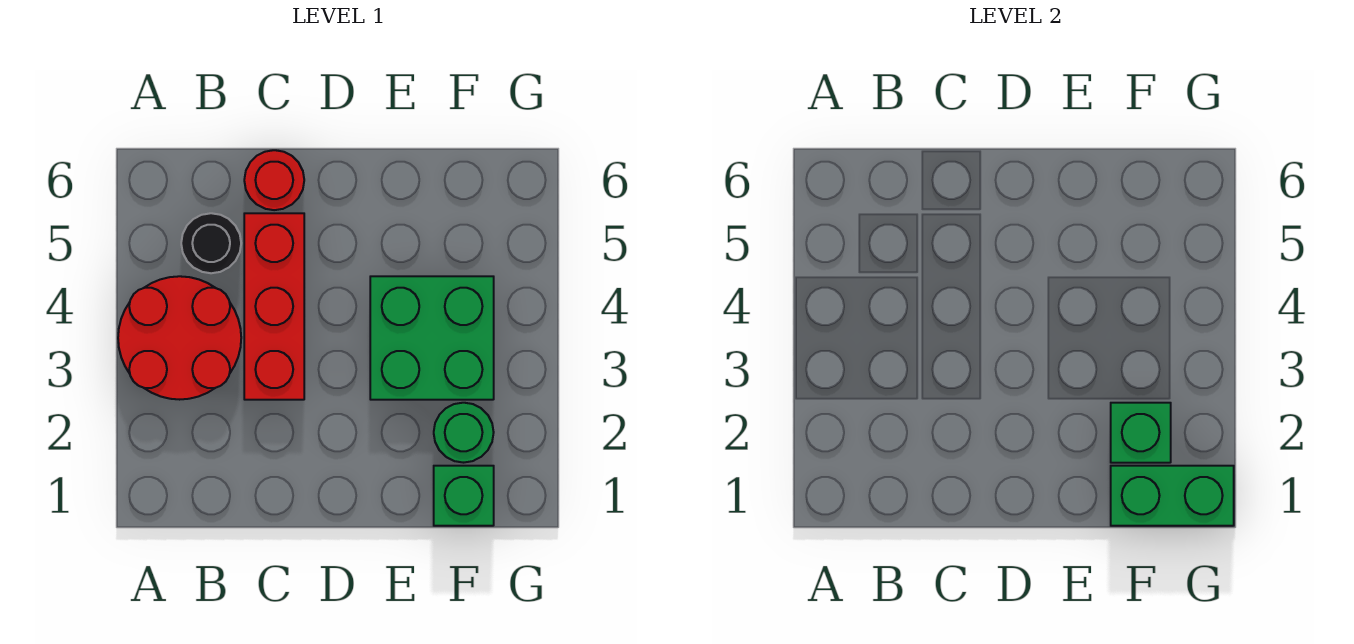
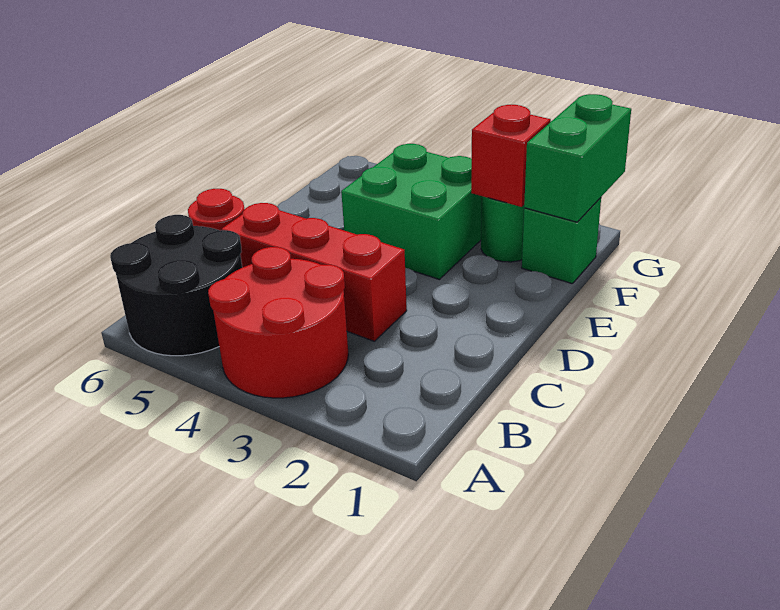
black round brick B5 level 1 -> black round brick A5:B6 level 1
green brick F2 level 2 -> red brick F2 level 2

